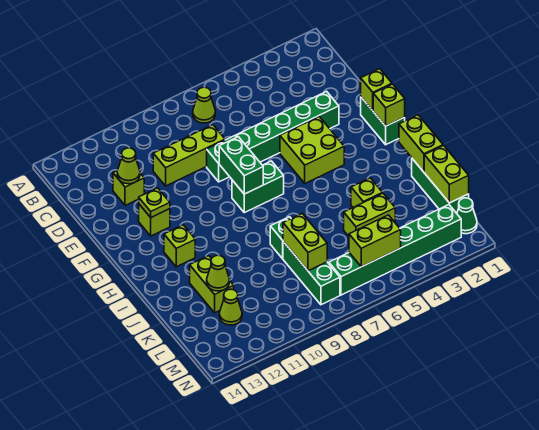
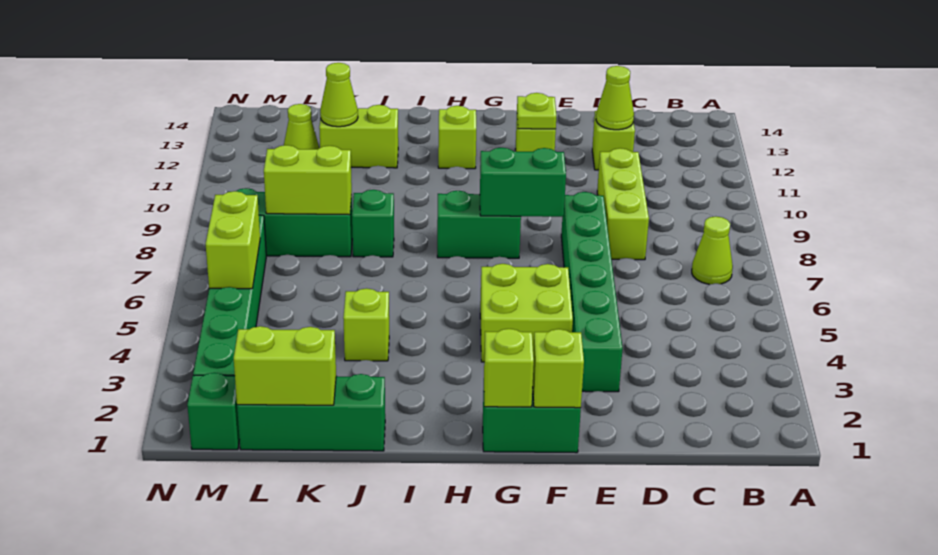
green brick G7:G8 level 1 -> green brick G8:H8 level 1
lime brick I1:J1 level 2 -> none
lime brick K4:K5 level 1 -> none
green cone M1 level 1 -> green brick M1 level 1

